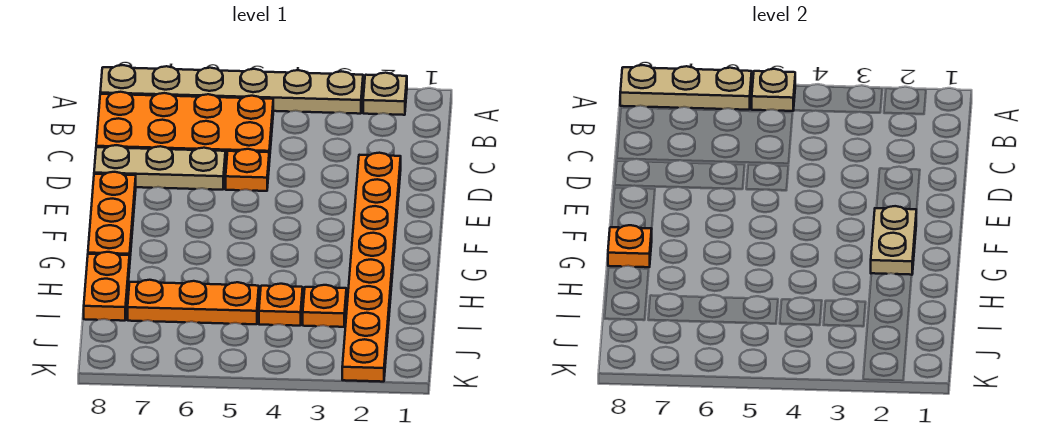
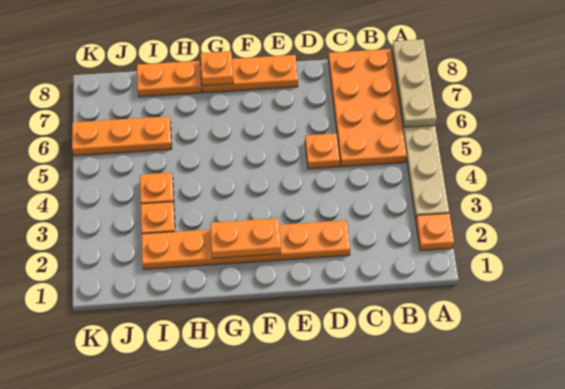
tan plate A2 level 1 -> orange plate A2 level 1
tan plate A5 level 2 -> none
orange plate D2:K2 level 1 -> orange plate D2:I2 level 1
tan plate D6:D8 level 1 -> none
tan plate F2:G2 level 2 -> orange plate F2:G2 level 2
orange plate I5:I7 level 1 -> orange plate I6:K6 level 1

